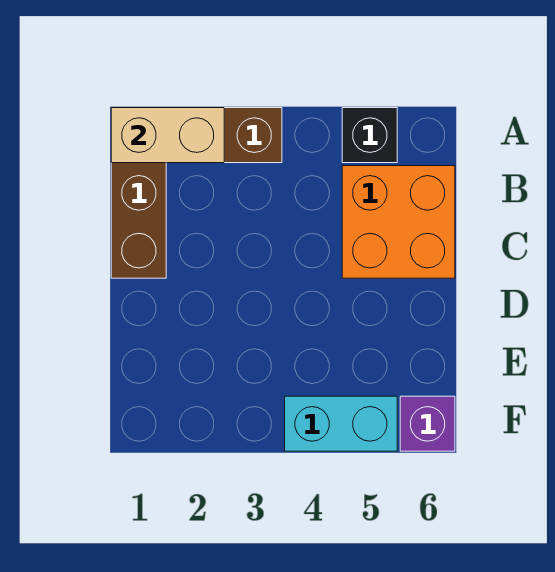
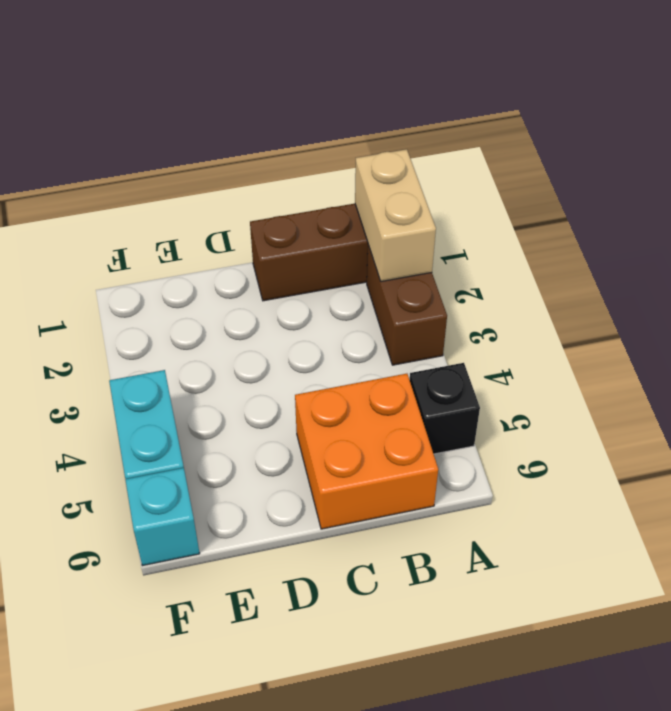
purple brick F6 level 1 -> cyan brick F6 level 1

